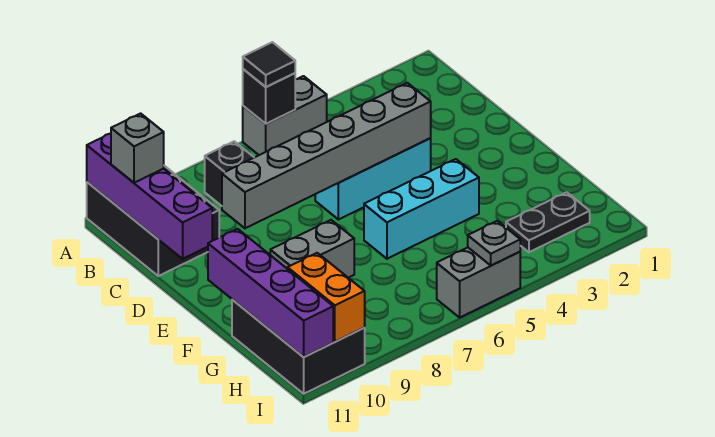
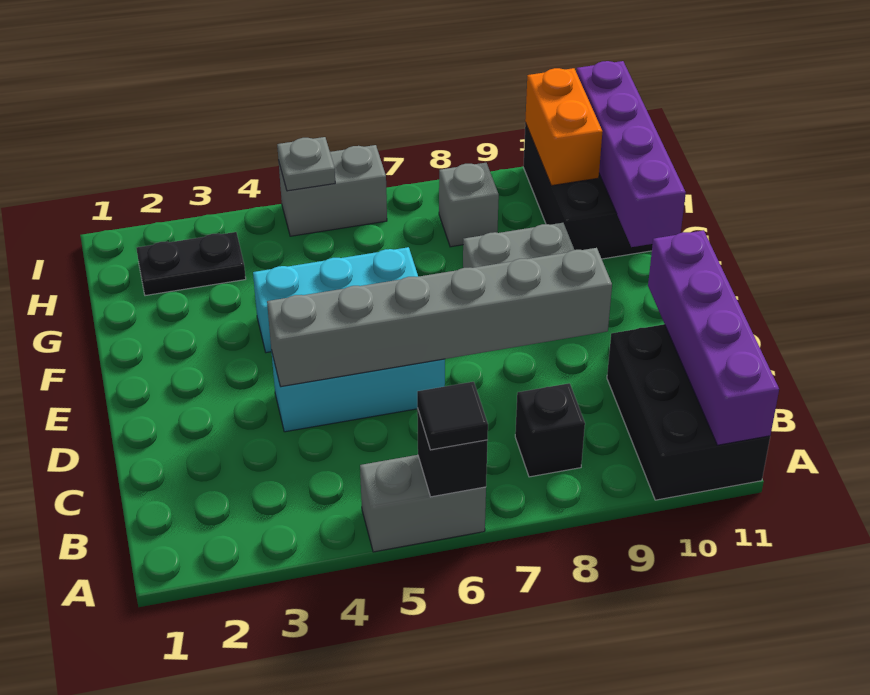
grey brick B11 level 3 -> grey brick H8 level 1

